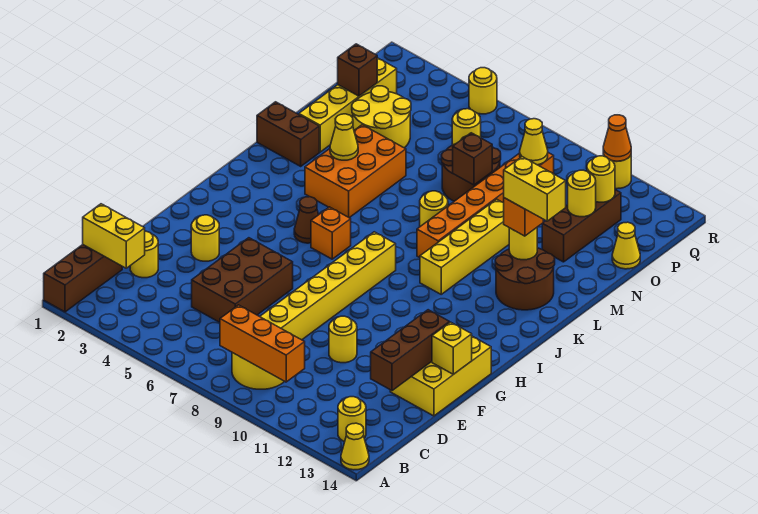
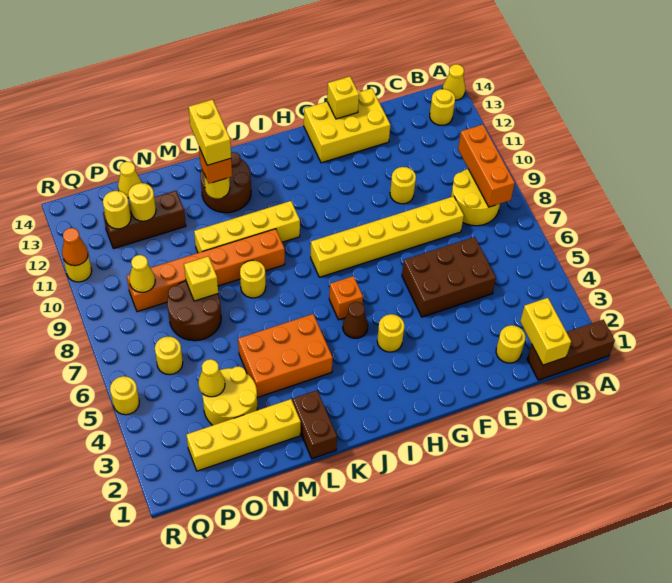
brown brick D13:F13 level 2 -> none
yellow round brick F3 level 1 -> yellow round brick H4 level 1
yellow cone L4 level 2 -> yellow cone O4 level 2
brown brick N8 level 2 -> yellow brick N8 level 2
brown brick O2 level 2 -> none

